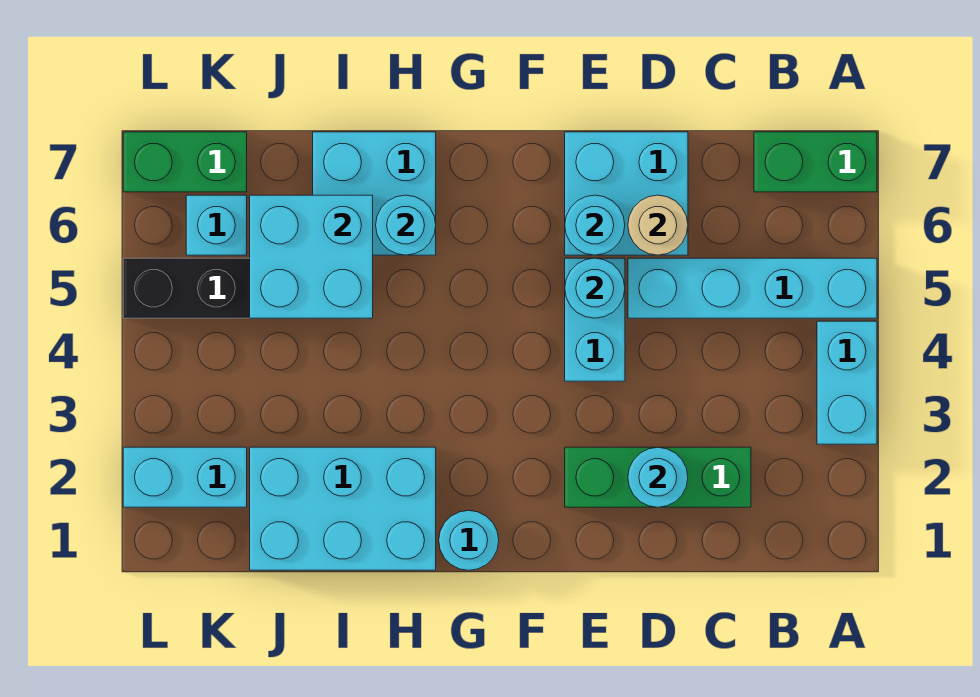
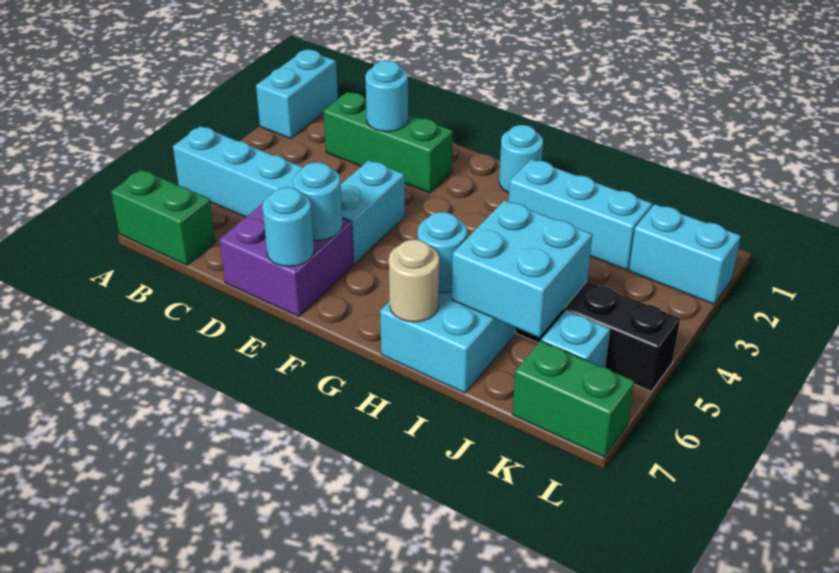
cyan brick A3:A4 level 1 -> cyan brick A1:A2 level 1
cyan brick D6:E7 level 1 -> purple brick D6:E7 level 1
tan round brick D6 level 2 -> tan round brick H7 level 2
cyan round brick E5 level 2 -> cyan round brick E7 level 2
cyan brick H1:J2 level 1 -> cyan brick H2:J2 level 1

